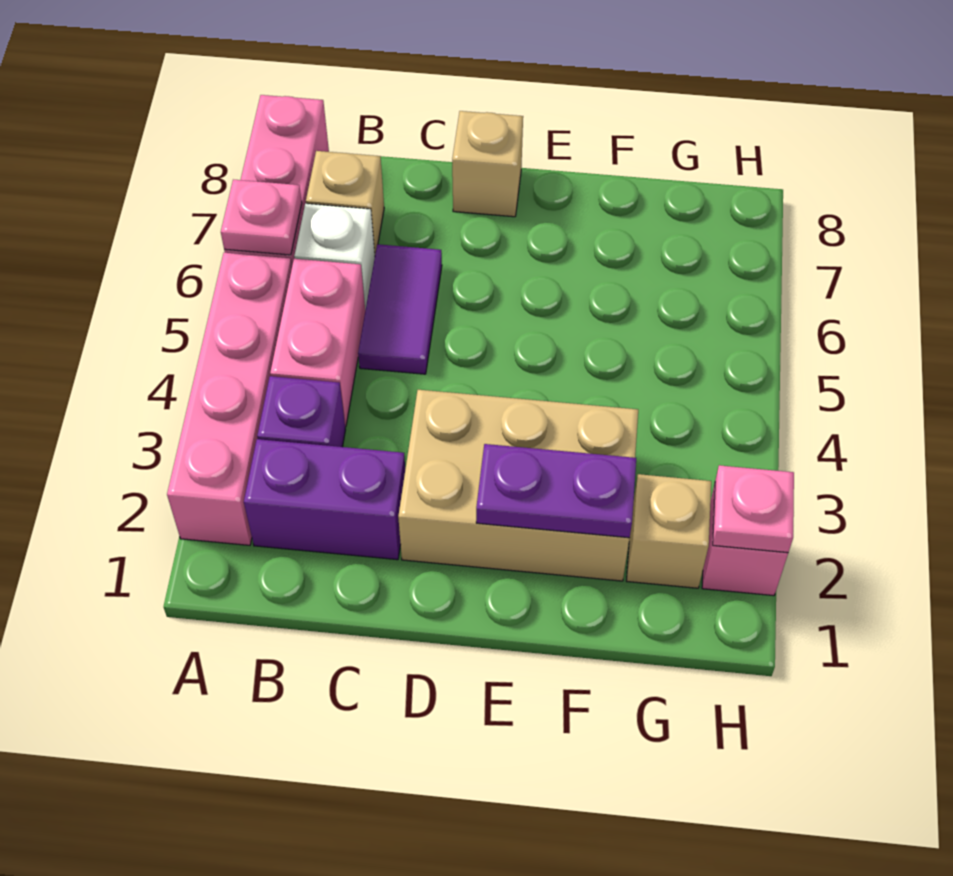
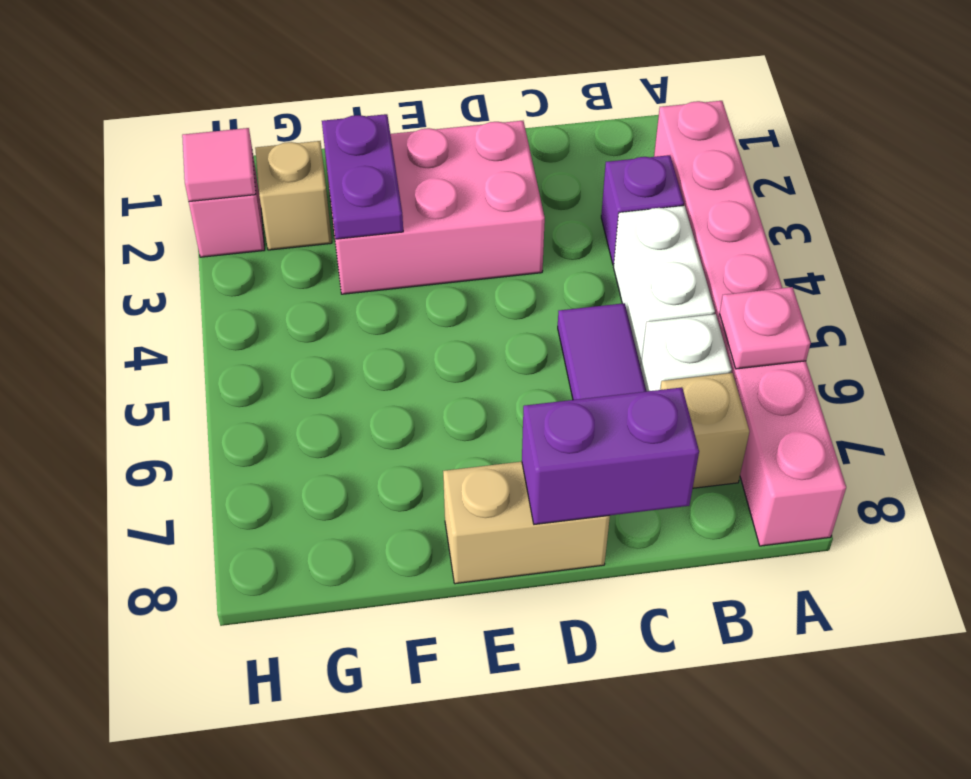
purple brick B2:C2 level 1 -> purple brick C8:D8 level 2
pink brick B4:B5 level 1 -> white brick B4:B5 level 1
tan brick D2:F3 level 1 -> pink brick D2:F3 level 1
tan brick D8 level 1 -> tan brick D8:E8 level 1
purple plate E2:F2 level 2 -> purple plate F2:F3 level 2
pink plate H2 level 2 -> pink tile H2 level 2

